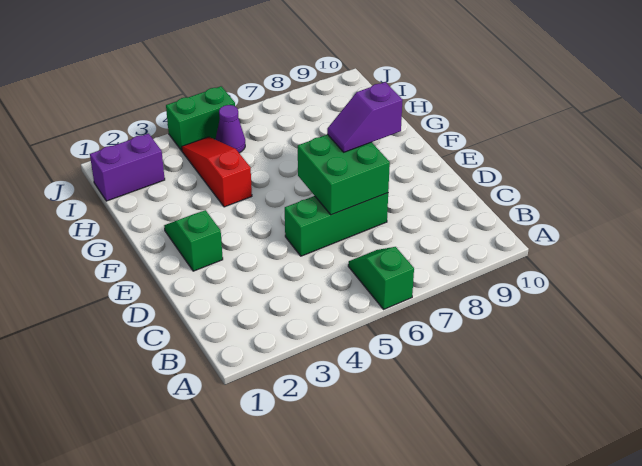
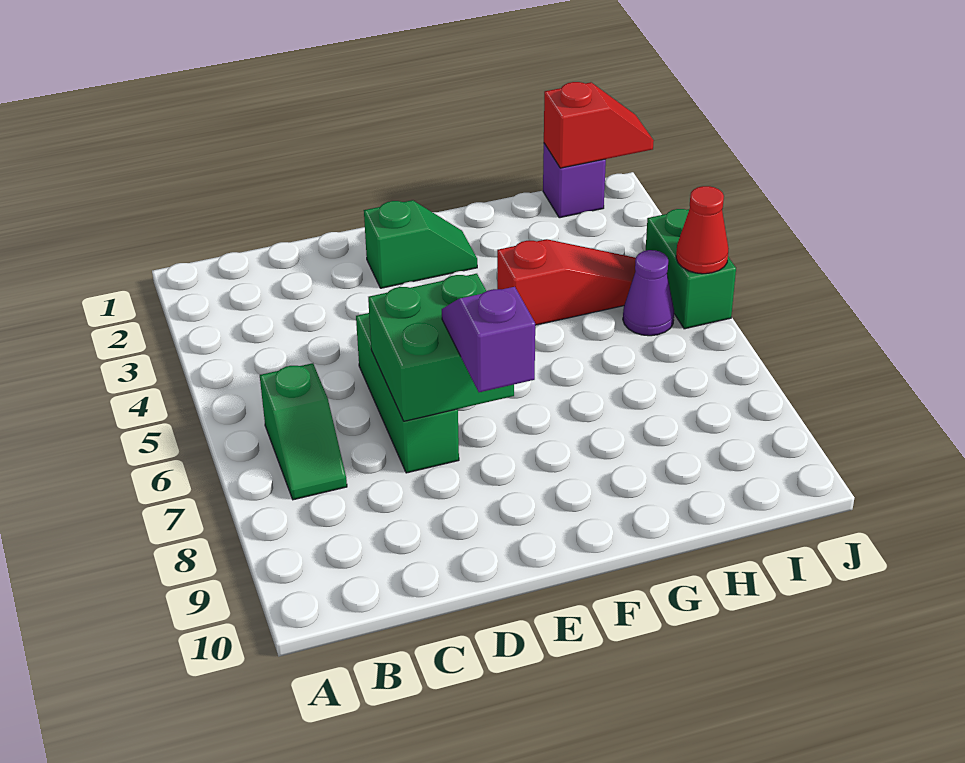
green slope A6:B6 level 1 top A -> green slope B6:B7 level 1 top 6
purple brick I1:I2 level 1 -> purple brick I1 level 1
none -> red slope I1:J1 level 2 top I
none -> red cone J5 level 2

